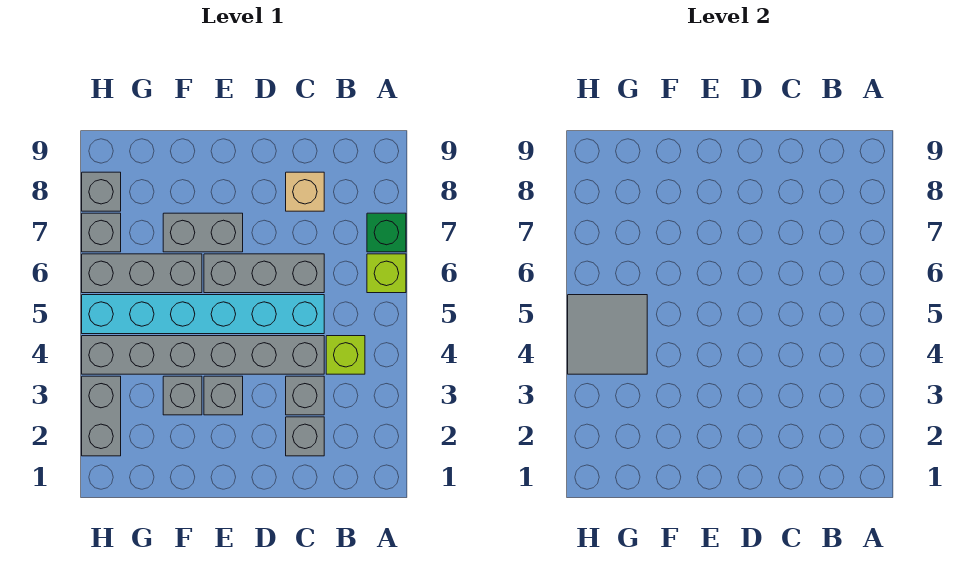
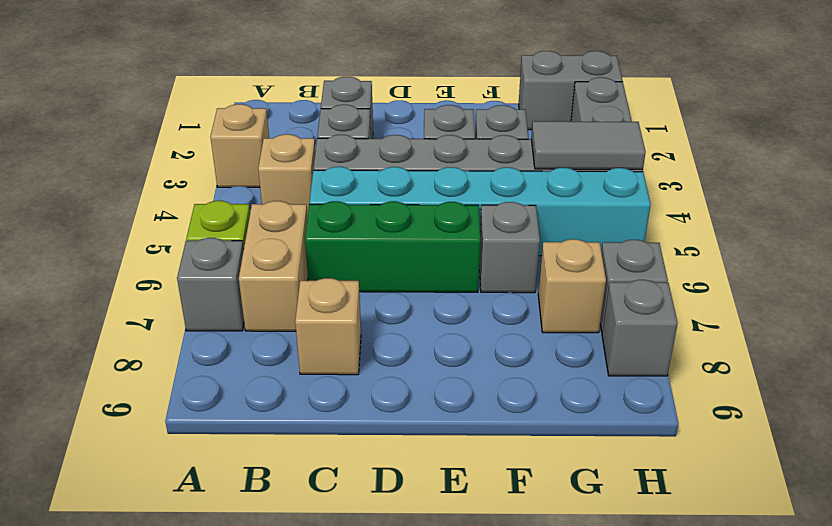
none -> tan brick A3 level 1
green brick A7 level 1 -> grey brick A7 level 1
lime brick B4 level 1 -> tan brick B4 level 1
none -> tan brick B6:B7 level 1
grey brick C6:E6 level 1 -> green brick C6:E6 level 1
grey brick E7:F7 level 1 -> grey brick G1:H1 level 1
grey brick F6:H6 level 1 -> grey brick F6 level 1
grey tile G4:H5 level 2 -> grey tile G4:H4 level 2
none -> tan brick G7 level 1

